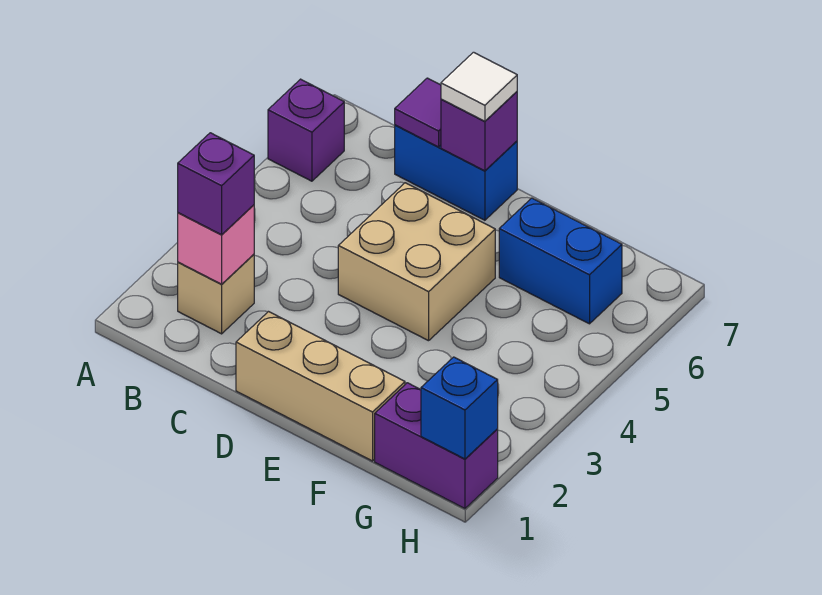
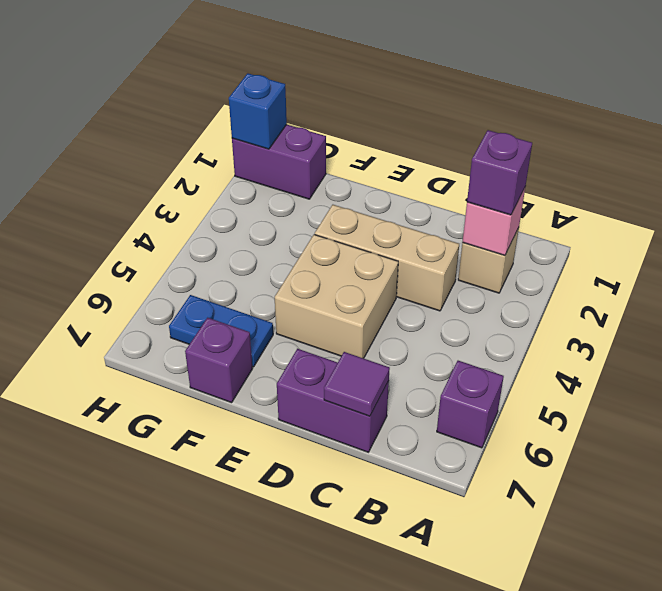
blue brick C7:D7 level 1 -> purple brick C7:D7 level 1
tan brick D1:F1 level 1 -> tan brick C3:E3 level 1
purple brick D7 level 2 -> purple brick F7 level 1
white tile D7 level 3 -> none
blue brick F6:G6 level 1 -> blue plate F6:G6 level 1

